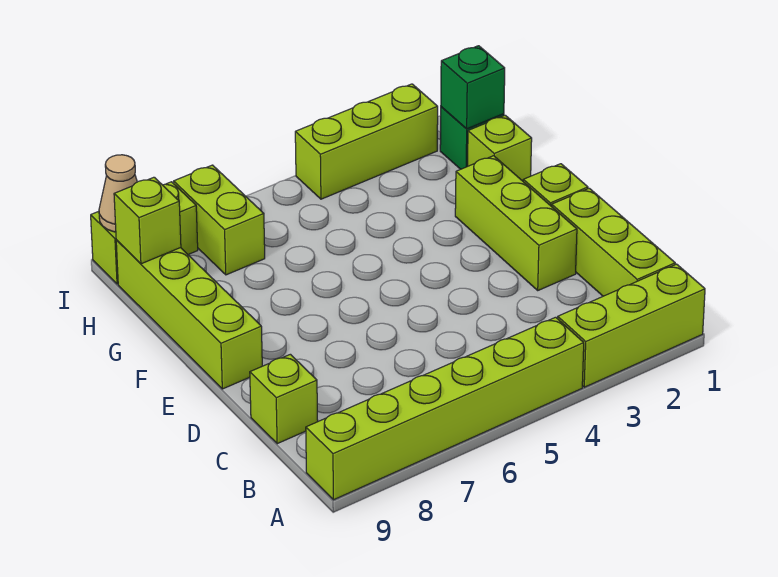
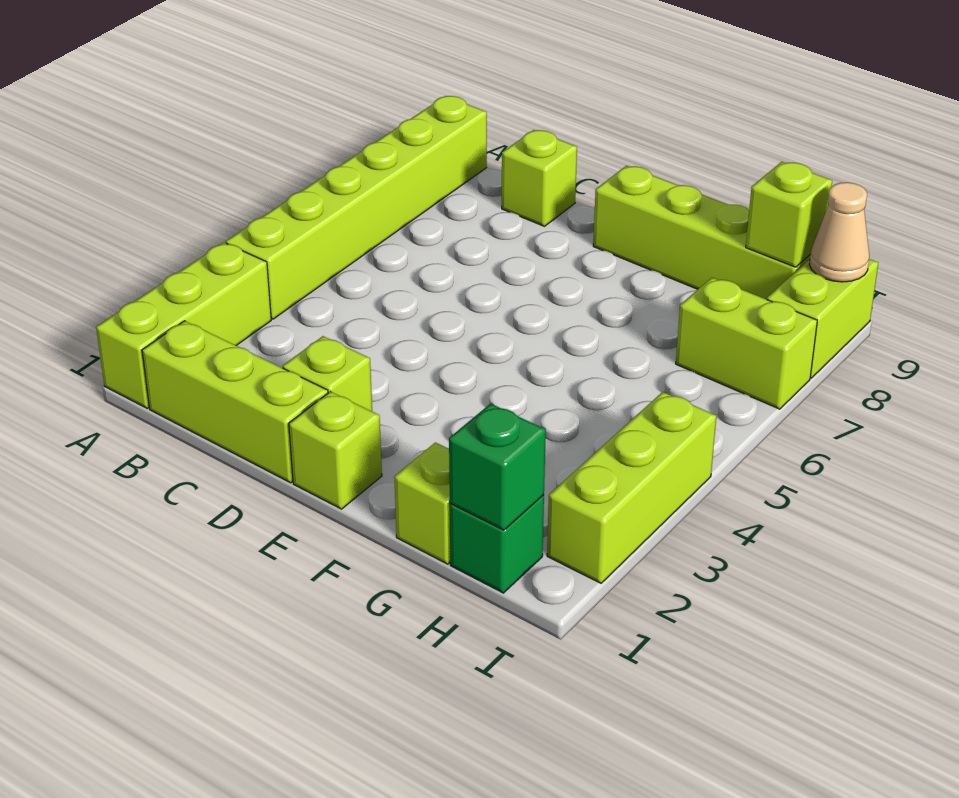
lime brick D2:F2 level 1 -> lime brick D2 level 1

